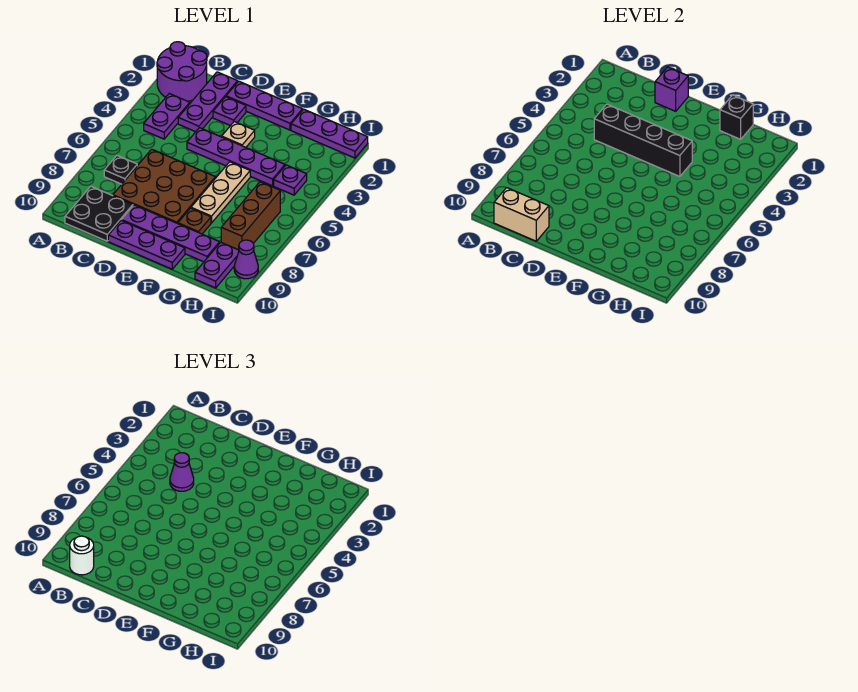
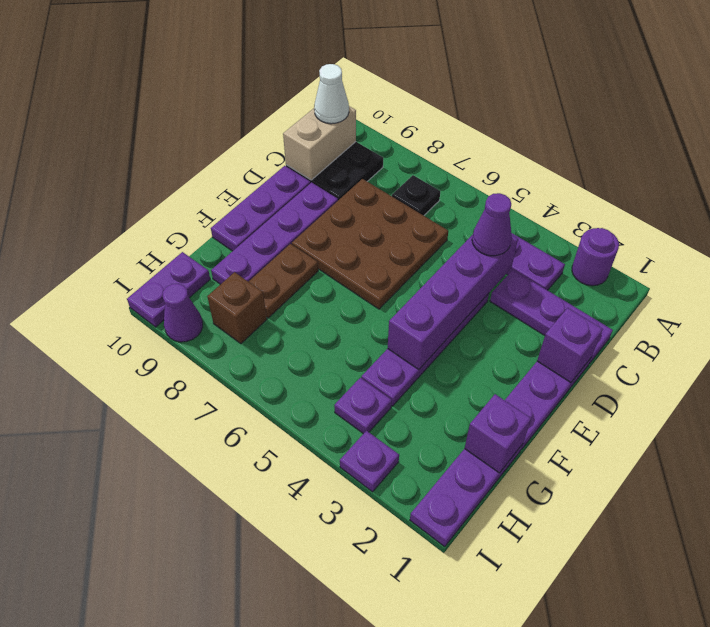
purple round brick A1:B2 level 1 -> purple round brick A2 level 1
white round brick B10 level 3 -> white cone B10 level 3
black brick C4:F4 level 2 -> purple brick C4:F4 level 2
purple plate D2 level 1 -> purple plate I3 level 1
tan plate E3 level 1 -> none
tan plate F5:F7 level 1 -> none
brown plate F8 level 1 -> brown plate F8:G8 level 1
black brick G1 level 2 -> purple brick G1 level 2
brown brick H6:H8 level 1 -> brown brick H8 level 1
purple plate H9:H10 level 1 -> purple plate H10:I10 level 1

